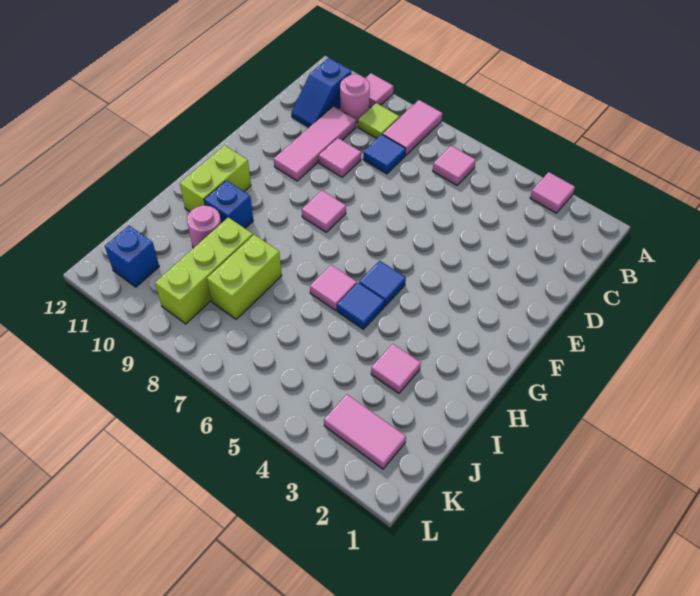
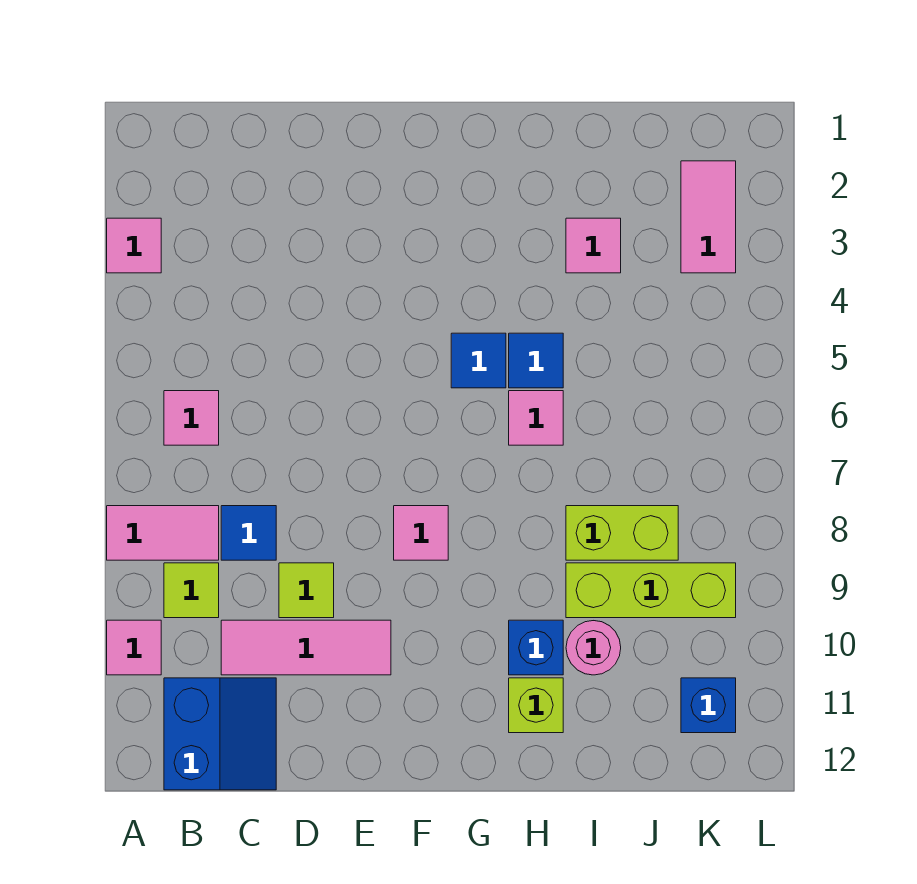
pink round brick B10 level 1 -> none
blue slope B11:C11 level 1 top B -> blue slope B11:C12 level 1 top B
pink tile D9 level 1 -> lime tile D9 level 1
lime brick G11:H11 level 1 -> lime brick H11 level 1

